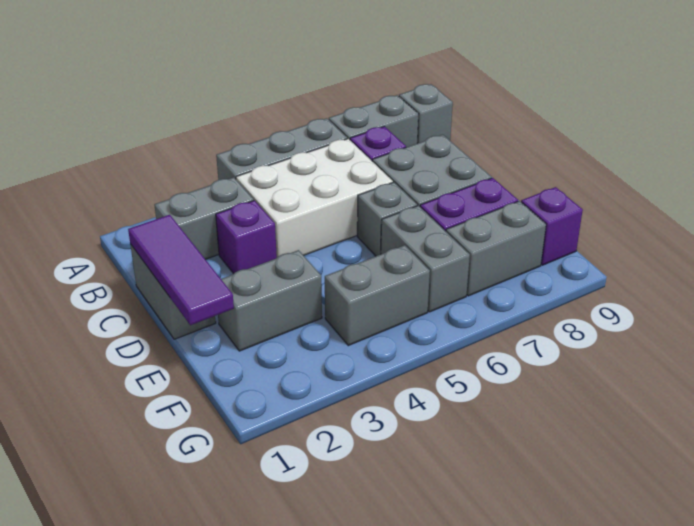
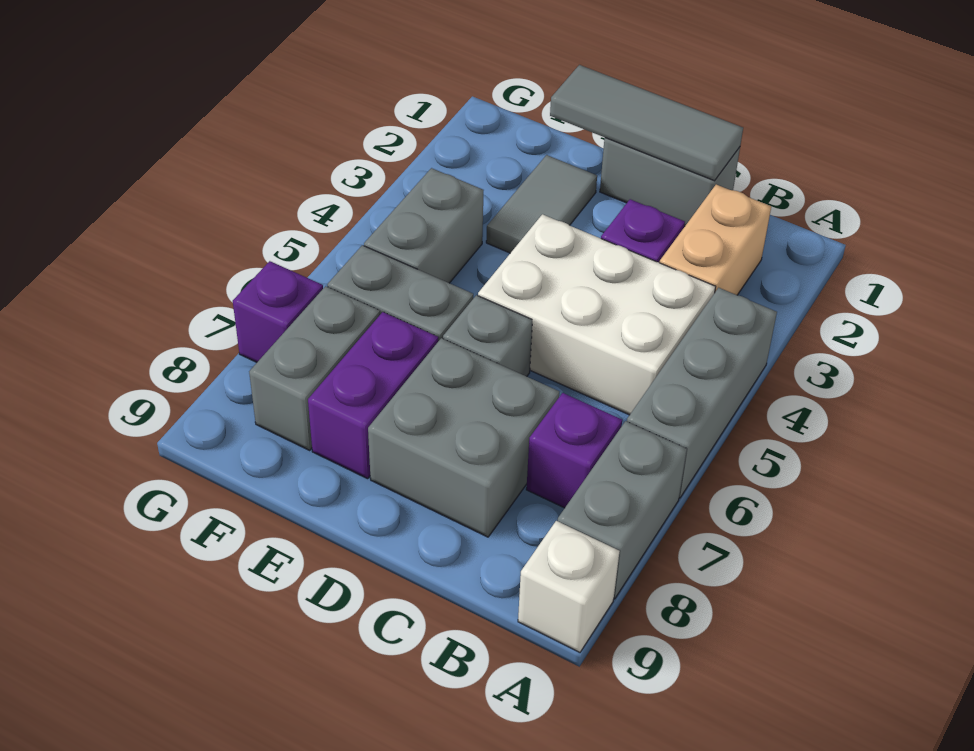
grey brick A9 level 1 -> white brick A9 level 1
grey brick B2:B3 level 1 -> tan brick B2:B3 level 1
white brick B4:C6 level 1 -> white brick B4:D5 level 1
purple tile C1:E1 level 2 -> grey tile C1:E1 level 2
grey brick E2:E3 level 1 -> grey tile E2:E3 level 1
purple brick F9 level 1 -> purple brick G7 level 1

